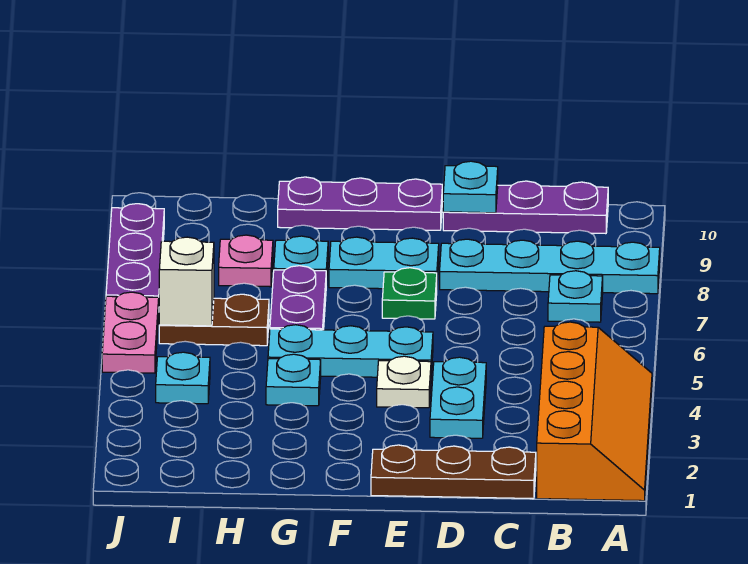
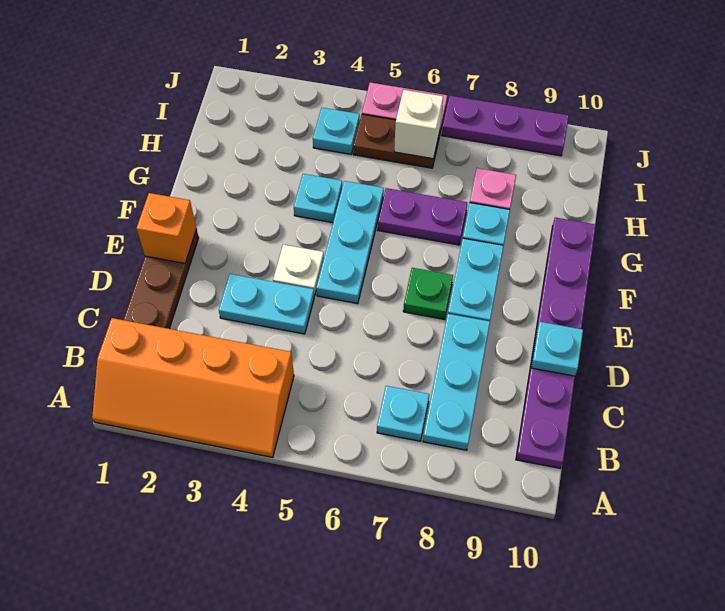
cyan plate A8:D8 level 1 -> cyan plate B8:D8 level 1
none -> orange brick E1 level 2
brown plate H6:I6 level 1 -> brown plate I5:I6 level 1

